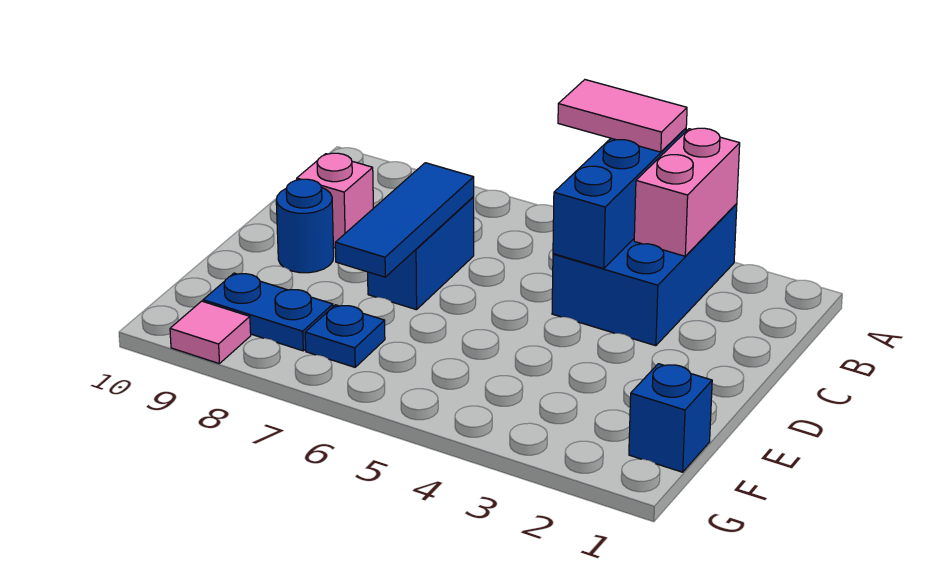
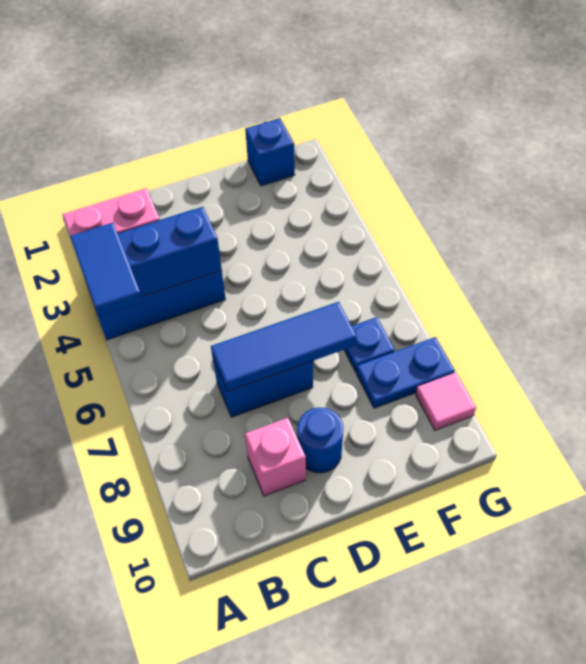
pink tile A4:A5 level 3 -> blue tile A4:A5 level 3
blue plate F8:F9 level 1 -> blue plate F8:G8 level 1

